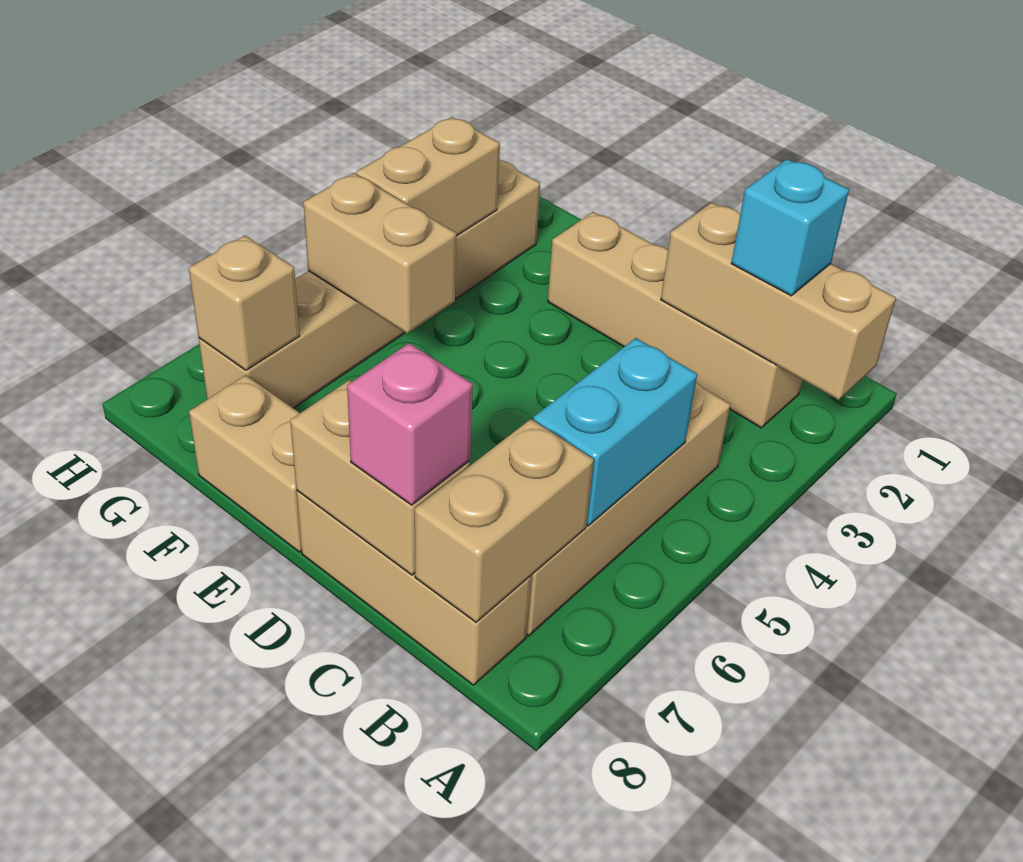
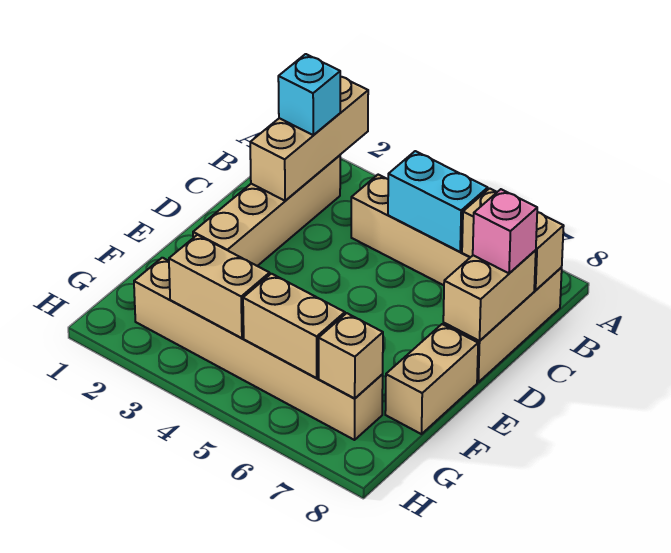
tan brick F5:G5 level 2 -> tan brick G5:G6 level 2

